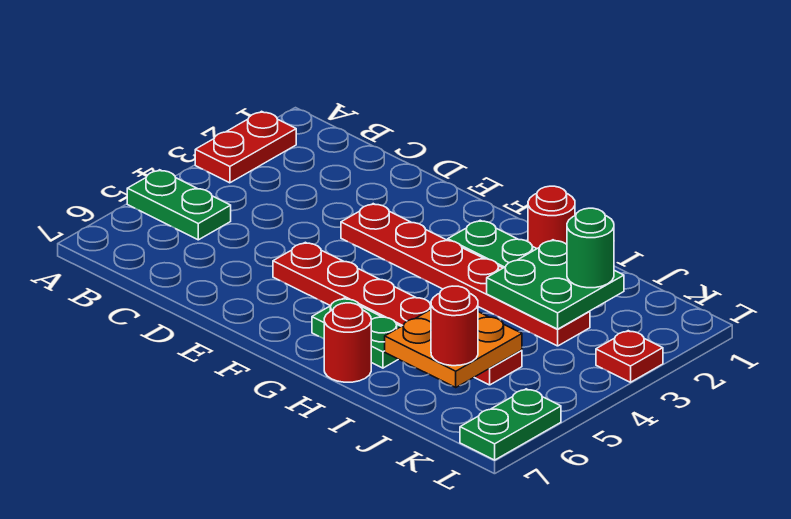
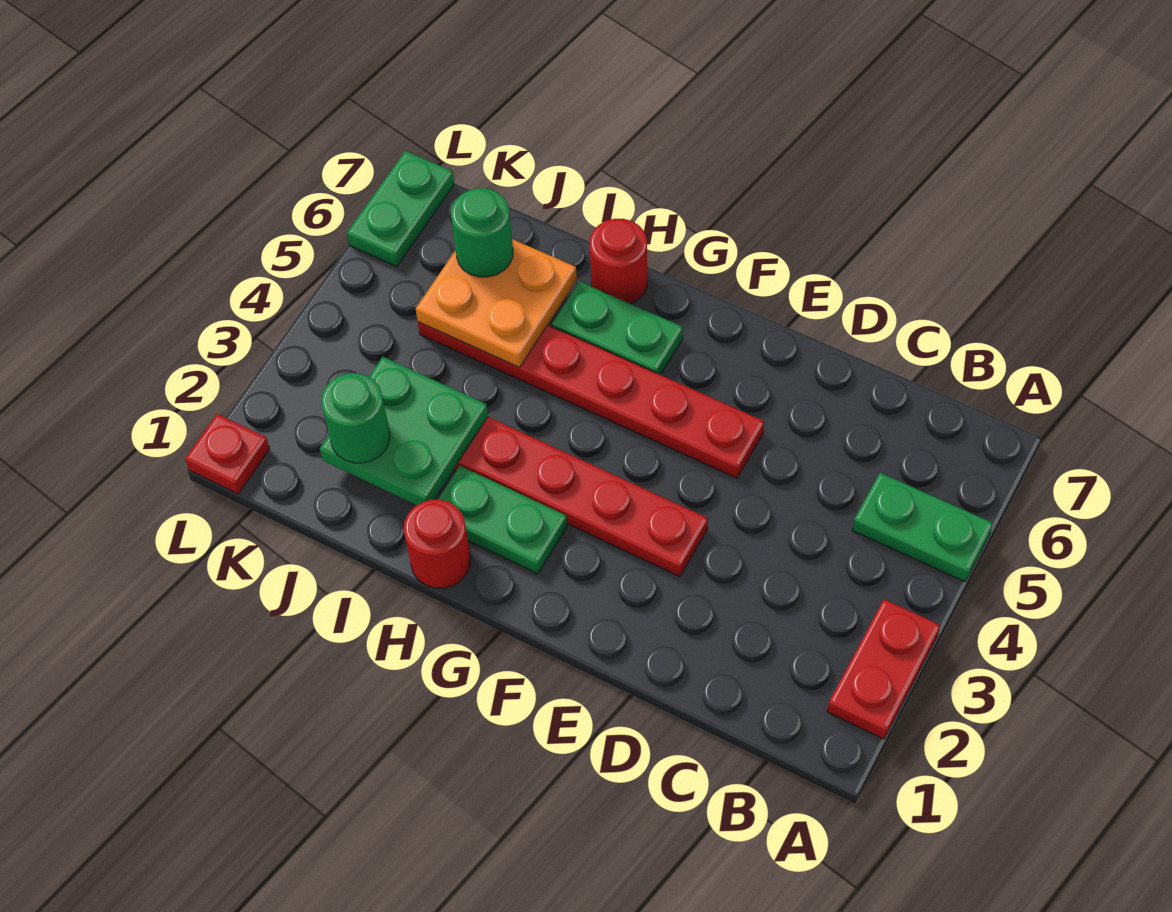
red round brick J6 level 3 -> green round brick J6 level 3
red plate L3 level 1 -> red plate L1 level 1

